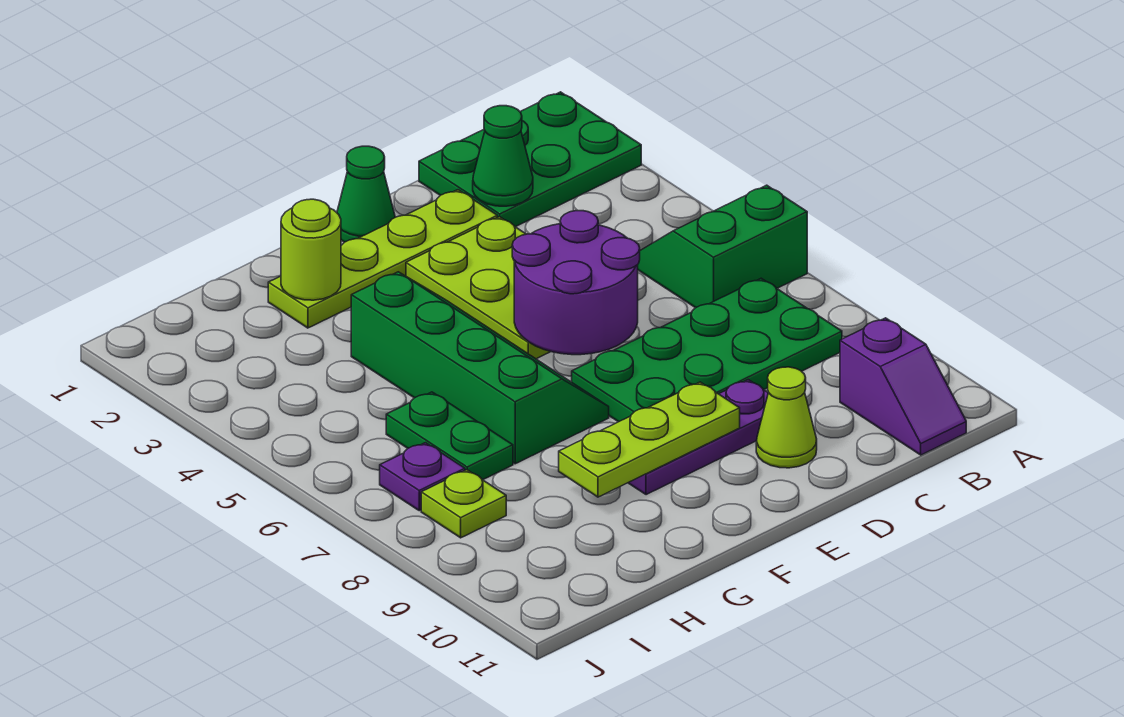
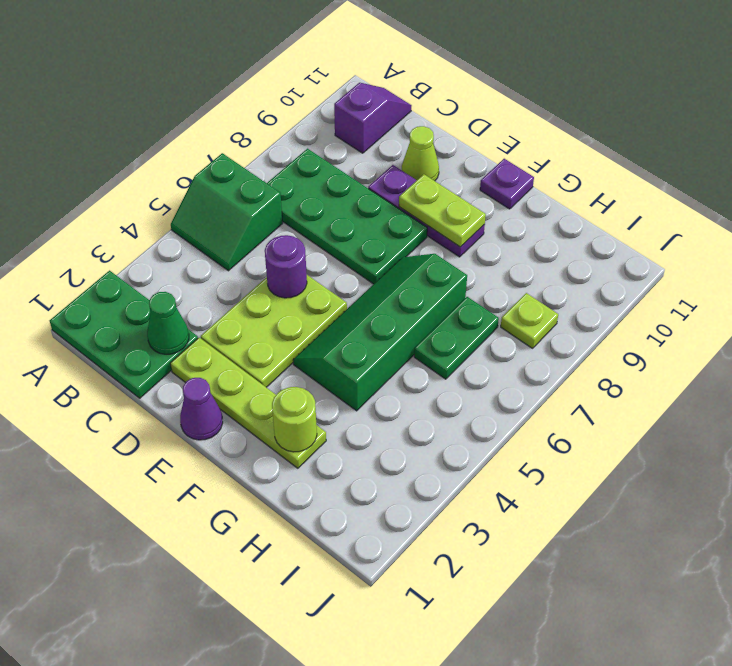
purple round brick D5:E6 level 2 -> purple round brick D5 level 2
green cone E1 level 1 -> purple cone E1 level 1
lime plate E9:G9 level 2 -> lime plate E9:F9 level 2
purple plate I7 level 1 -> purple plate F11 level 1

